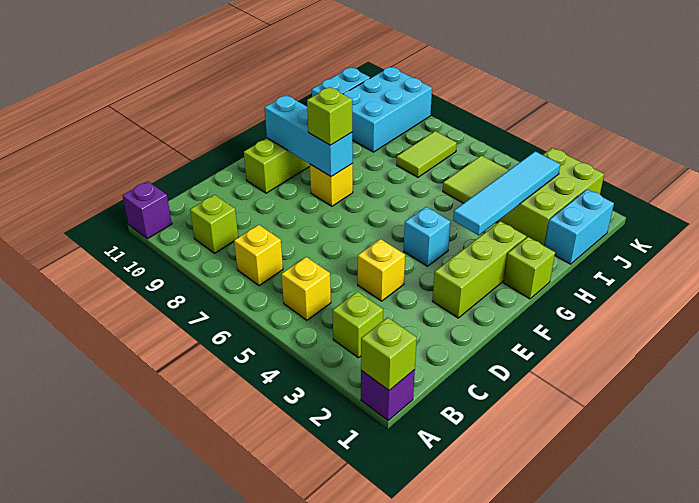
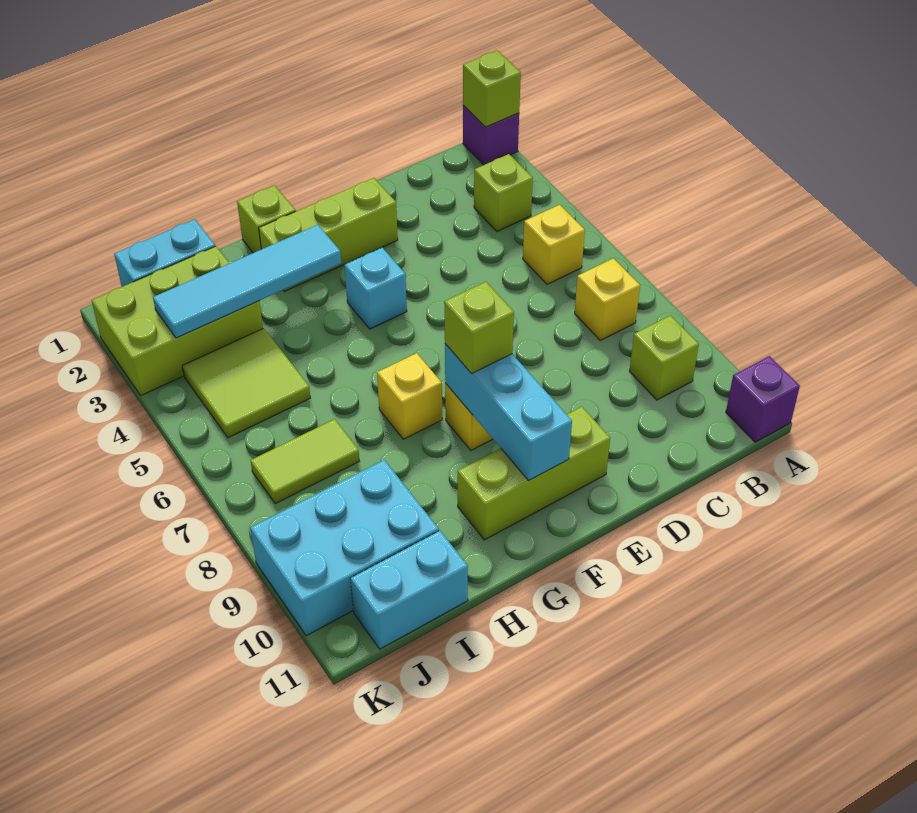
yellow brick D4 level 1 -> yellow brick G7 level 1

